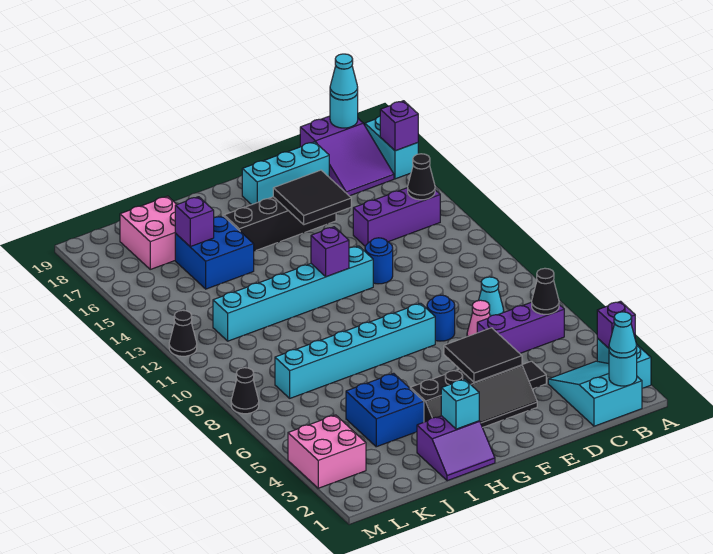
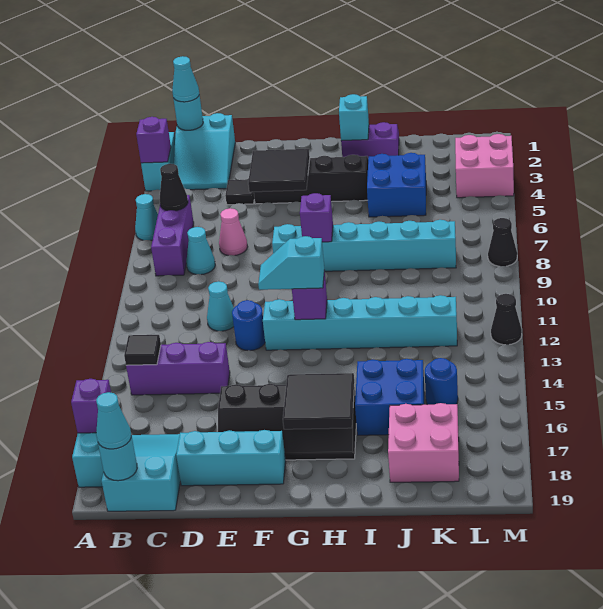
none -> cyan cone A6 level 1
purple brick B6:D6 level 1 -> purple brick B6:B8 level 1
black cone B14 level 2 -> black tile B14 level 2
purple slope B17:C19 level 1 top 19 -> cyan slope B17:C19 level 1 top 19
none -> cyan cone D11 level 1
blue round brick E8 level 1 -> blue round brick K15 level 1
black tile E15:F16 level 2 -> black tile G16:H17 level 2
none -> cyan slope F12:G12 level 3 top G
purple brick J16 level 2 -> purple brick G8 level 2

